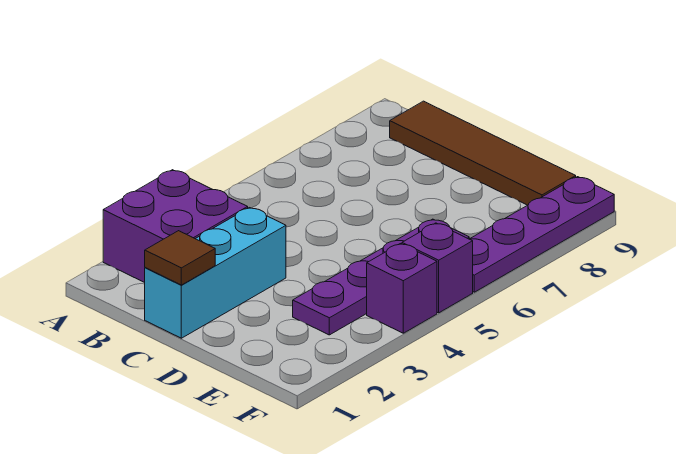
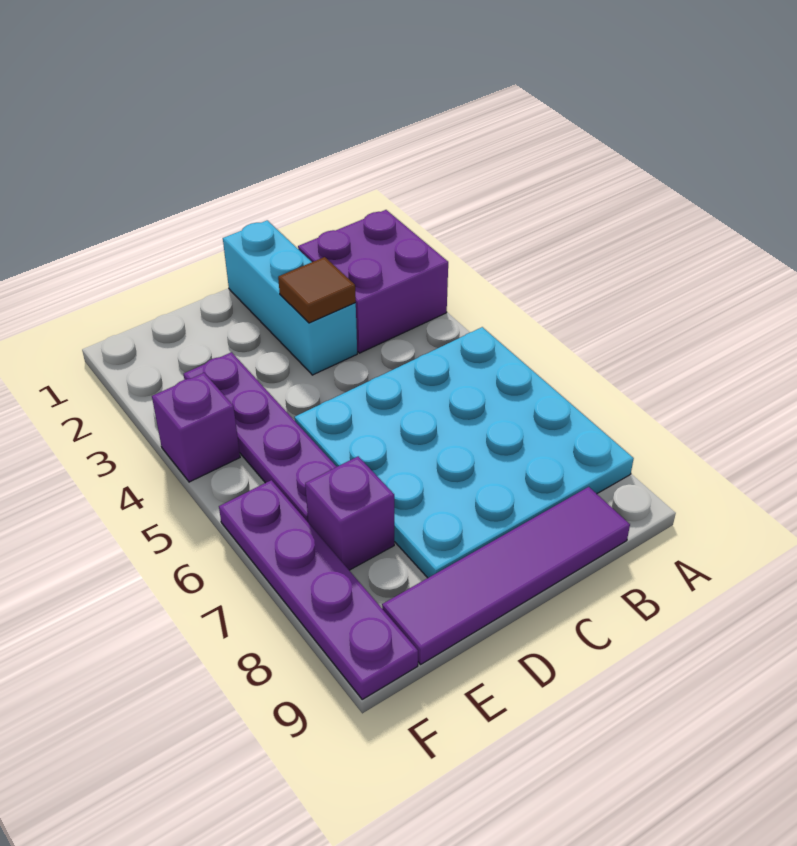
none -> cyan plate A5:D8 level 1
brown tile B9:E9 level 1 -> purple tile B9:E9 level 1
brown tile C1 level 2 -> brown tile C3 level 2
purple brick F5 level 1 -> purple brick E7 level 1

